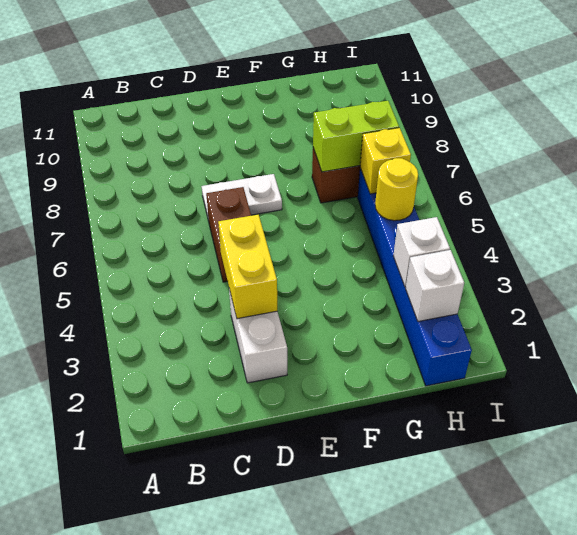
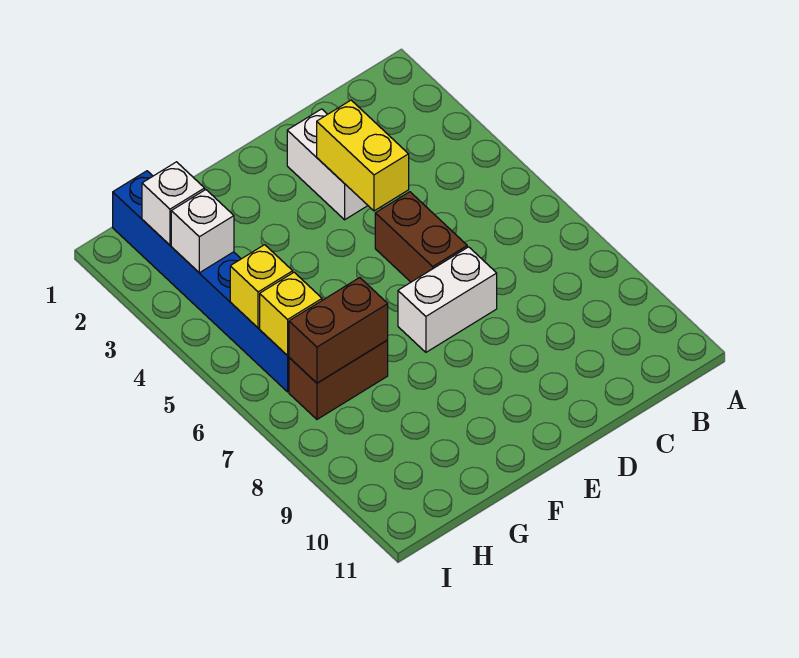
white plate D7:E7 level 1 -> white brick D7:E7 level 1
lime brick G7:H7 level 2 -> brown brick G7:H7 level 2
yellow round brick H5 level 2 -> yellow brick H5 level 2

